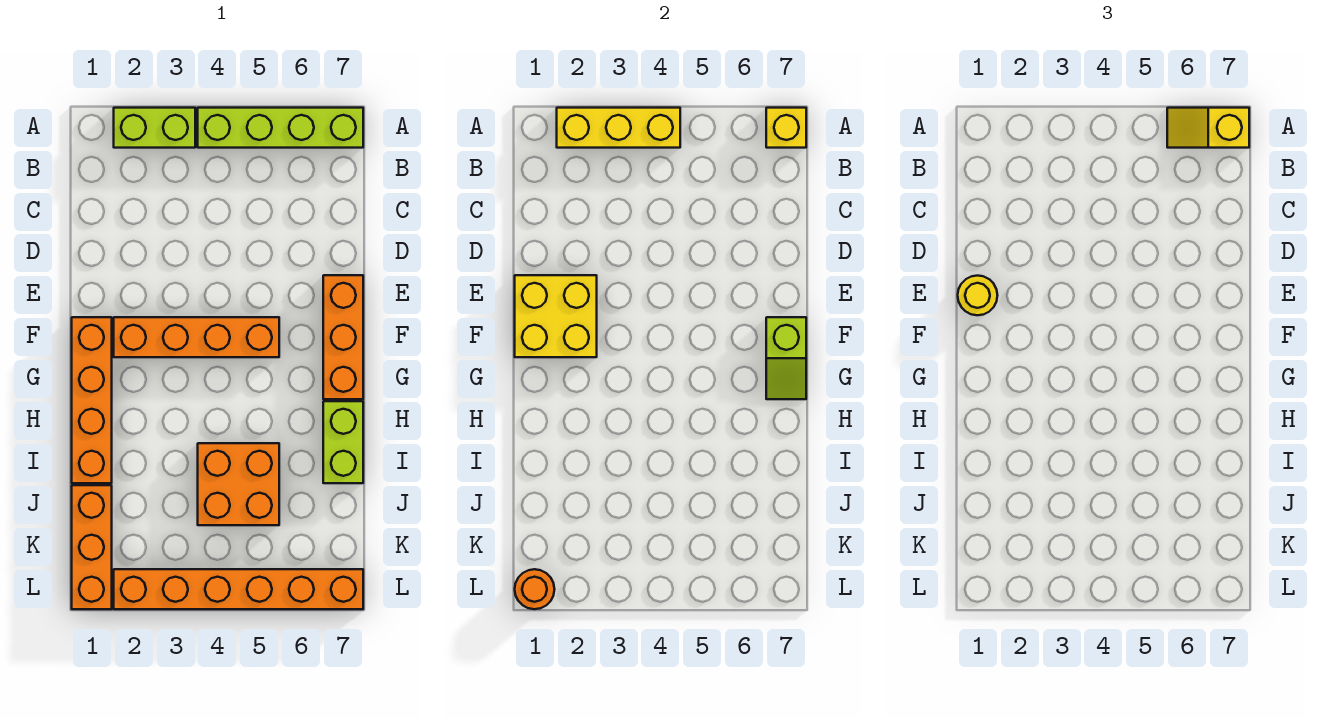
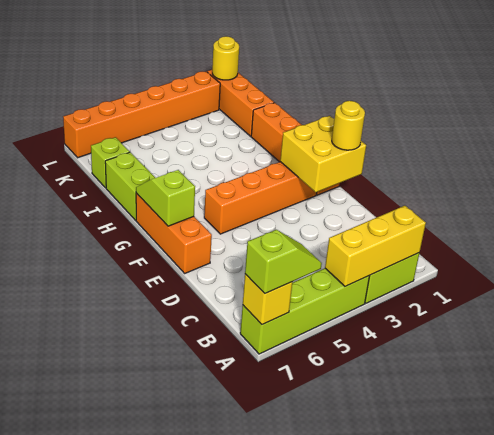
yellow slope A6:A7 level 3 top 7 -> lime slope A6:A7 level 3 top 7
orange brick I4:J5 level 1 -> none
none -> lime brick J7 level 1
orange round brick L1 level 2 -> yellow round brick L1 level 2

